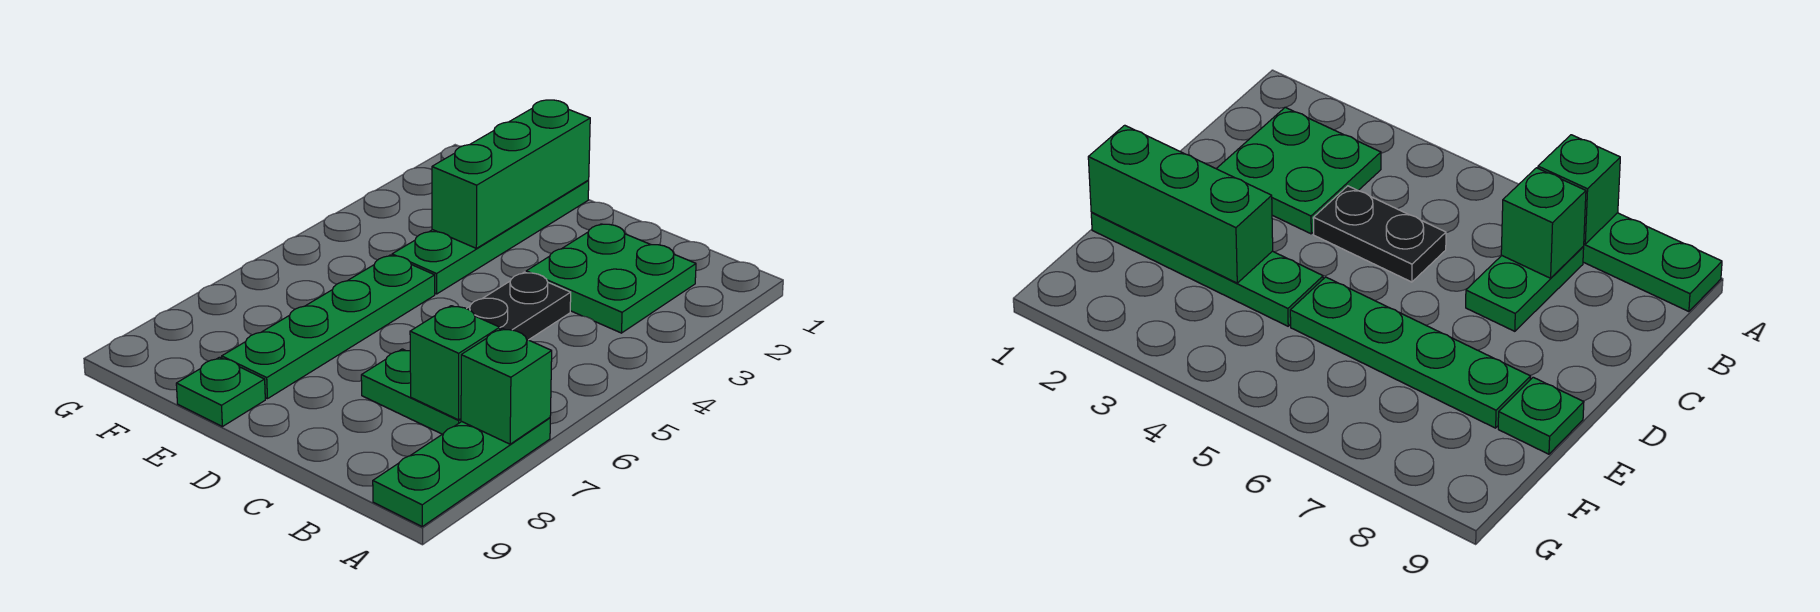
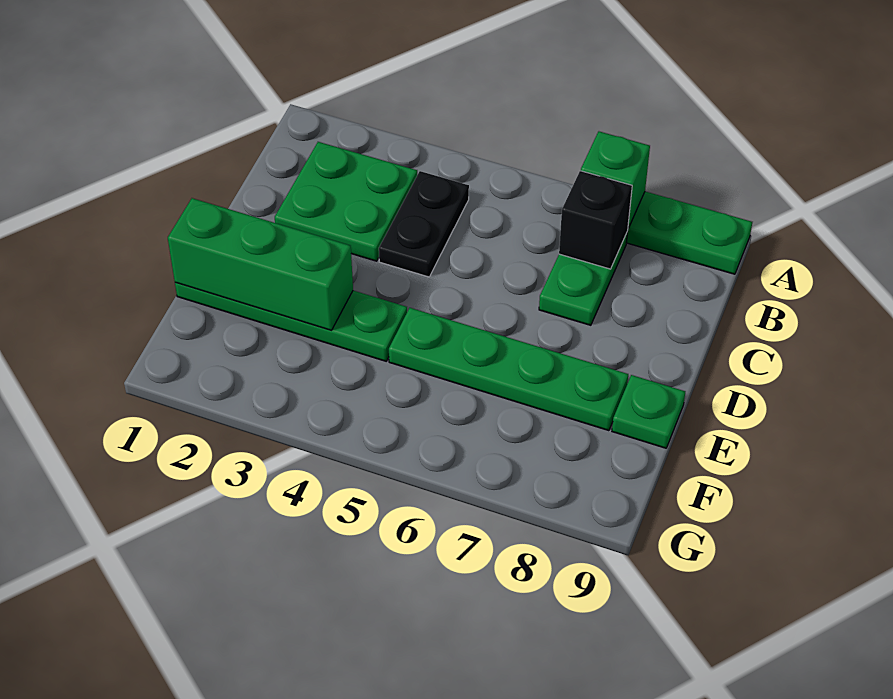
green brick B7 level 2 -> black brick B7 level 2
black plate C4:C5 level 1 -> black plate B4:C4 level 1

